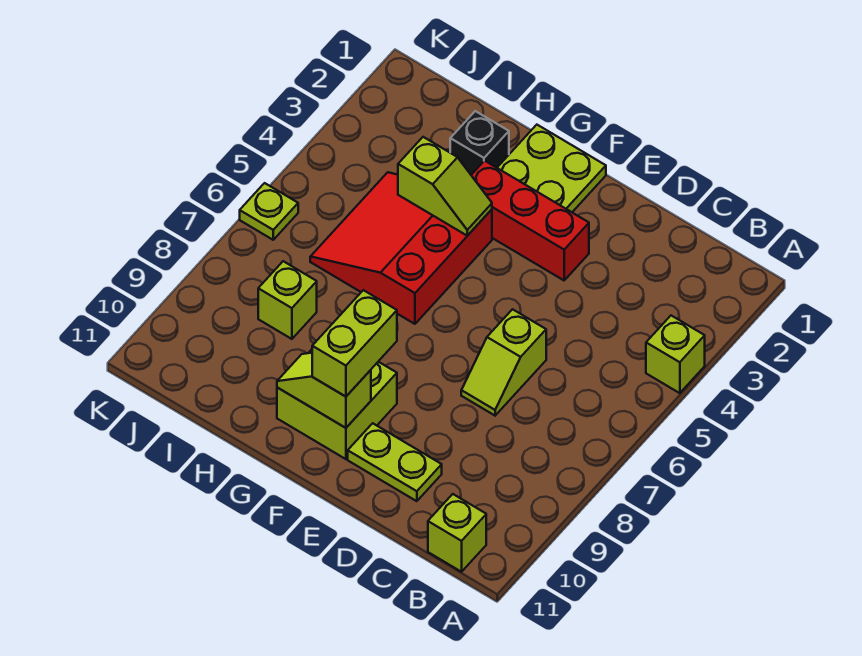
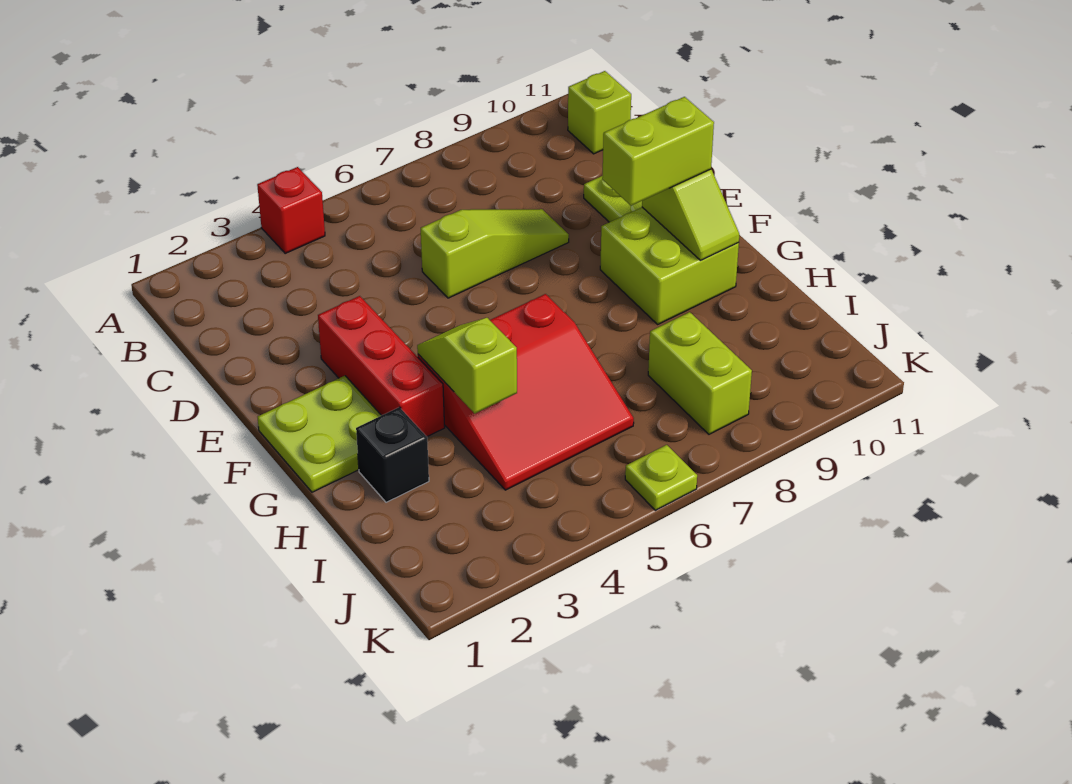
lime brick A4 level 1 -> red brick A4 level 1
lime slope D6:D7 level 1 top 6 -> lime slope D6:D8 level 1 top 6
lime brick I8 level 1 -> lime brick I8:J8 level 1

